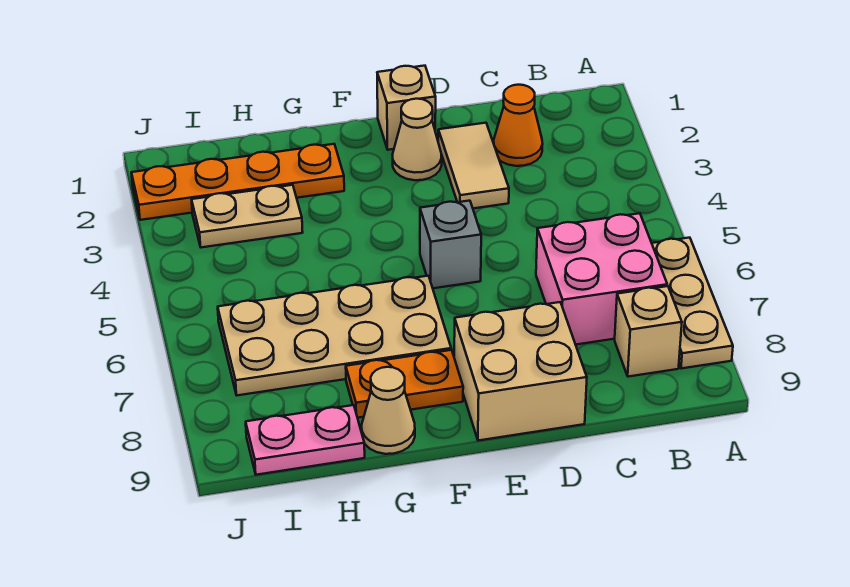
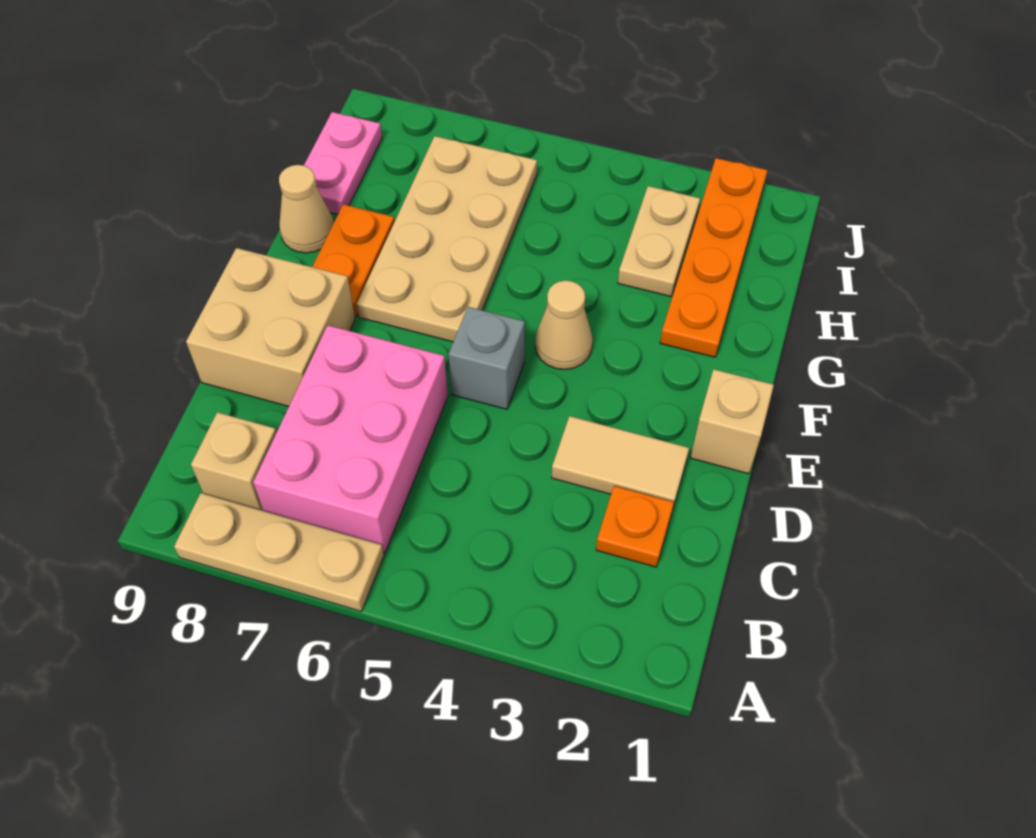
pink brick B6:C7 level 1 -> pink brick B6:D7 level 1
orange cone C2 level 1 -> orange plate C2 level 1
tan cone E2 level 1 -> tan cone F4 level 1

